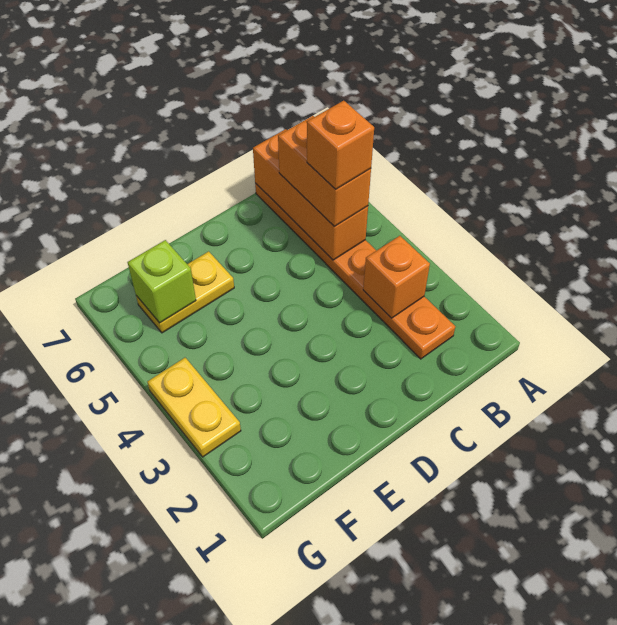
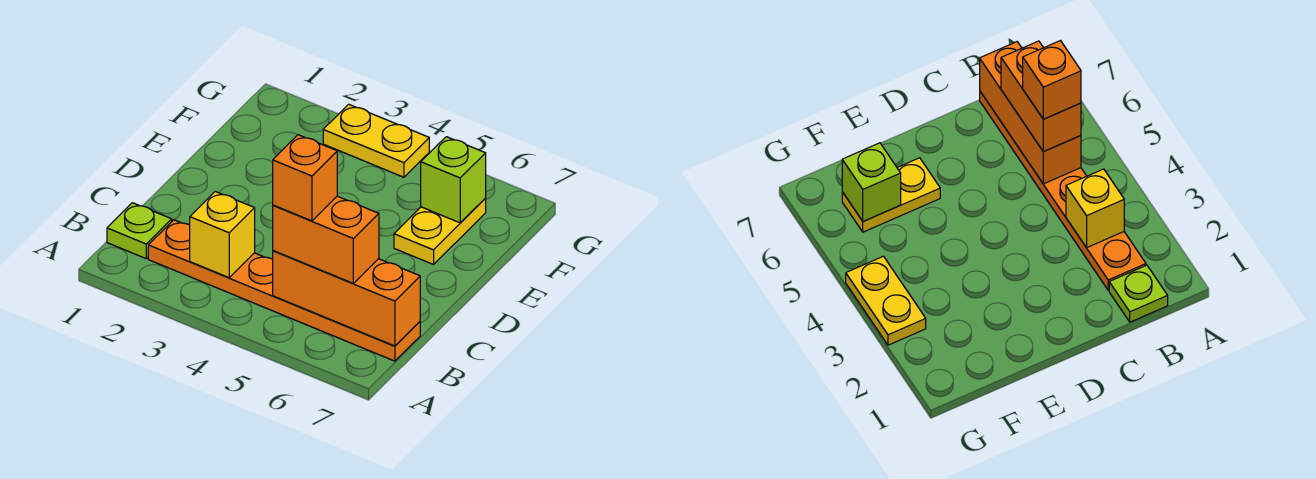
none -> lime plate B1 level 1
orange brick B3 level 2 -> yellow brick B3 level 2

